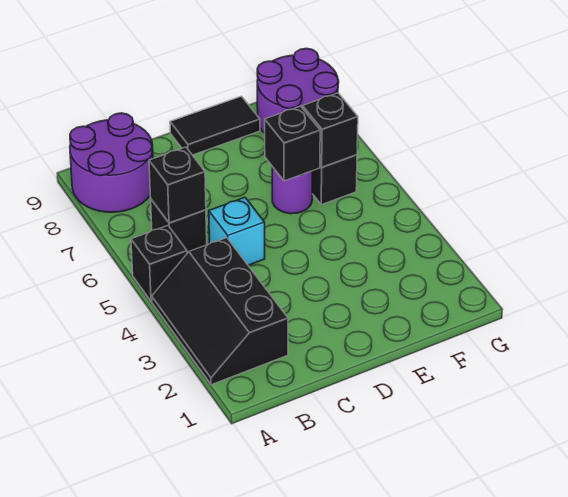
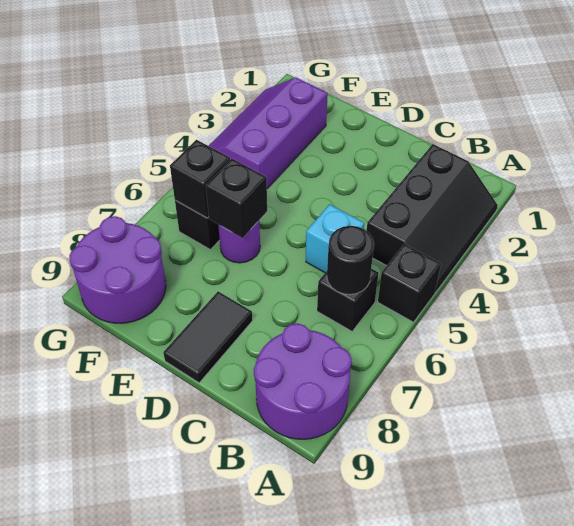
black brick B6 level 2 -> black round brick B6 level 2
black tile D9:E9 level 1 -> black tile D8:D9 level 1
none -> purple slope F2:G4 level 1 top F

